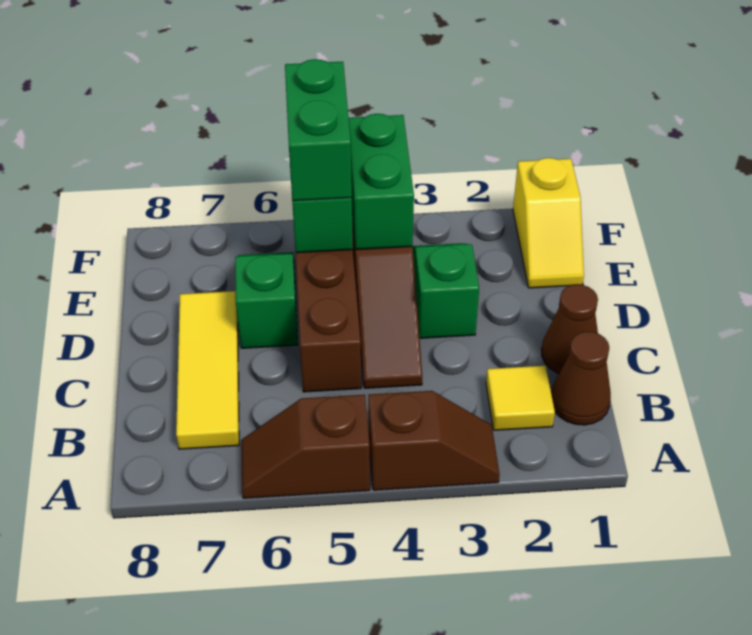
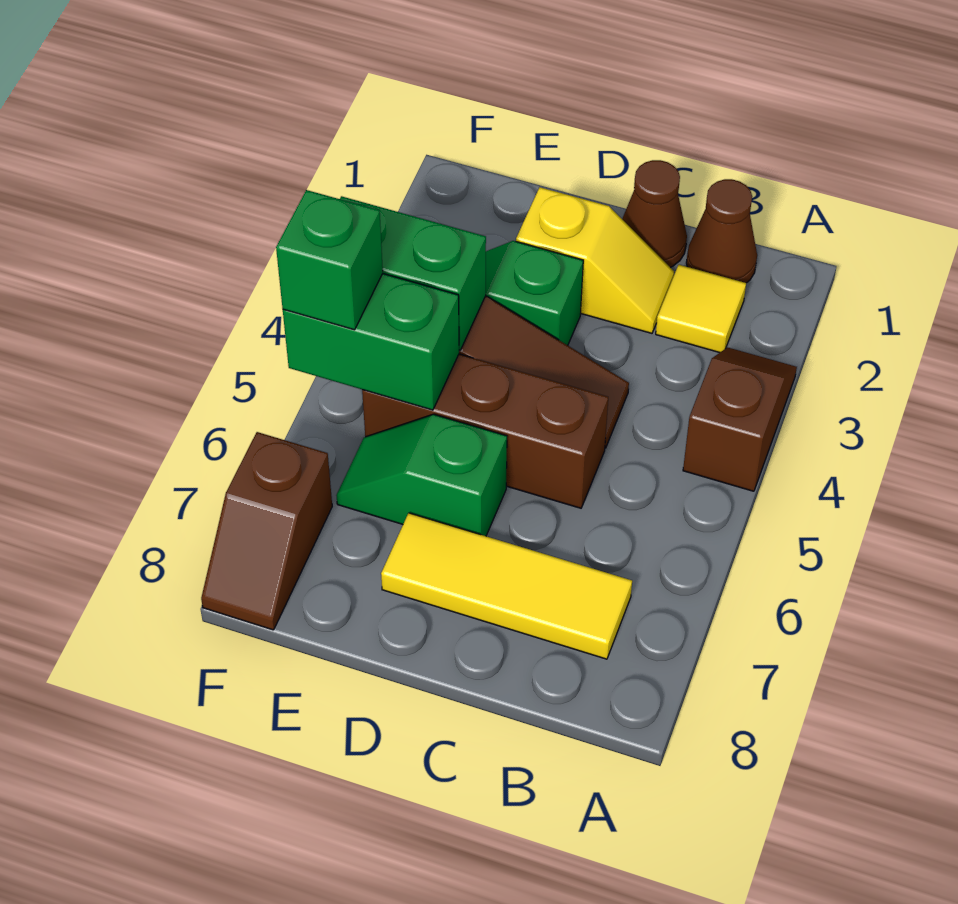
brown slope A5:A6 level 1 top 5 -> brown slope F7:F8 level 1 top 7
yellow slope E1:F1 level 1 top F -> yellow slope C2:D2 level 1 top D
green brick E5:F5 level 3 -> green brick F5 level 3

